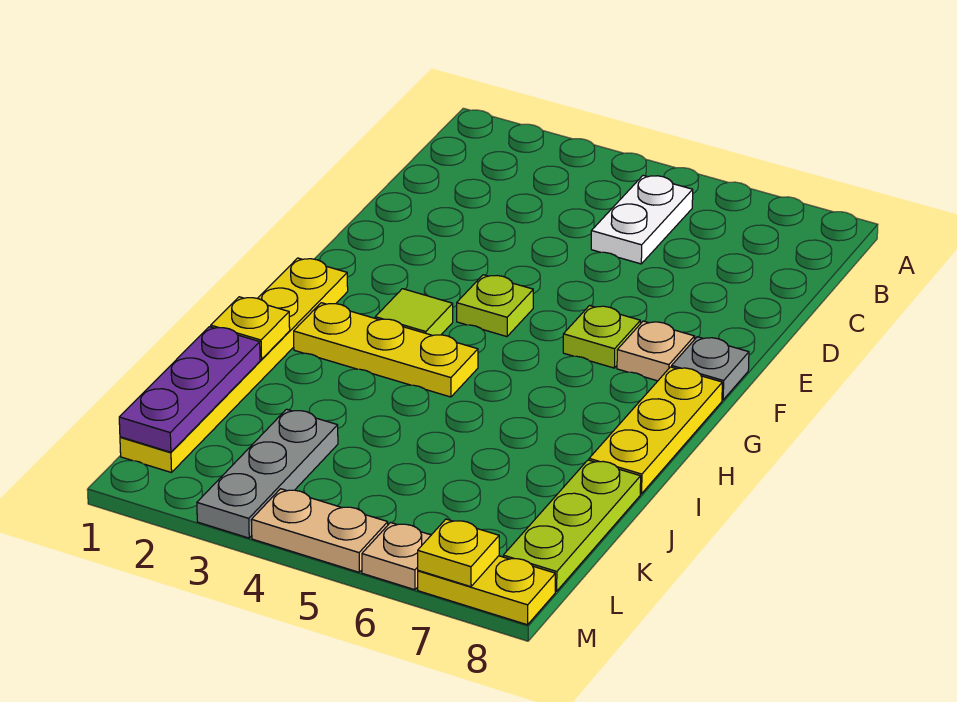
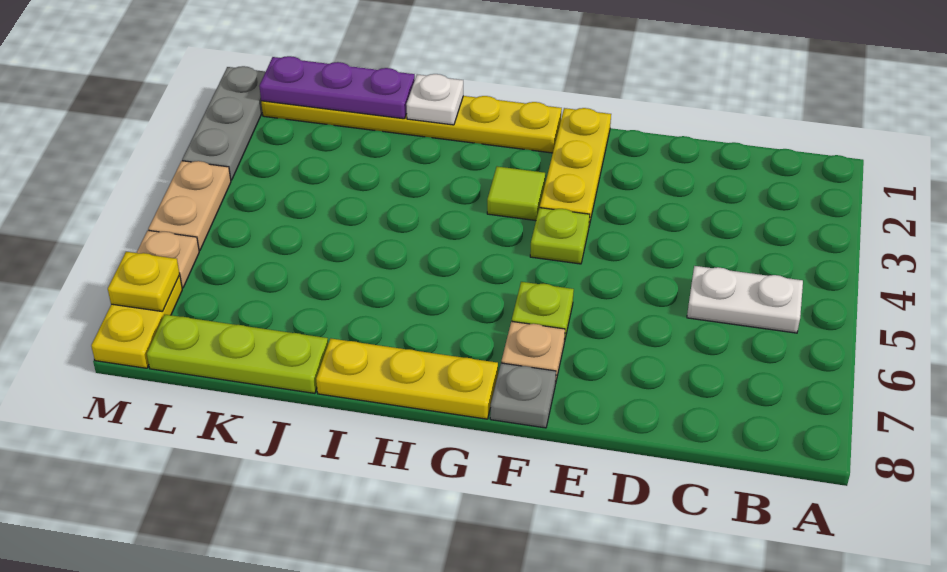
yellow plate H2:H4 level 1 -> yellow plate F1:F3 level 1
yellow plate I1 level 2 -> white plate I1 level 2
grey plate K3:M3 level 1 -> grey plate M1:M3 level 1

